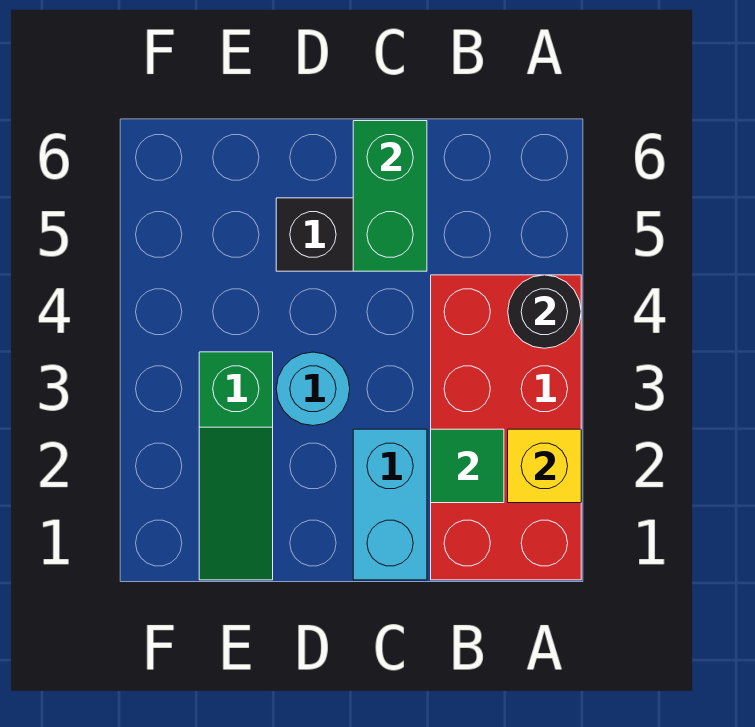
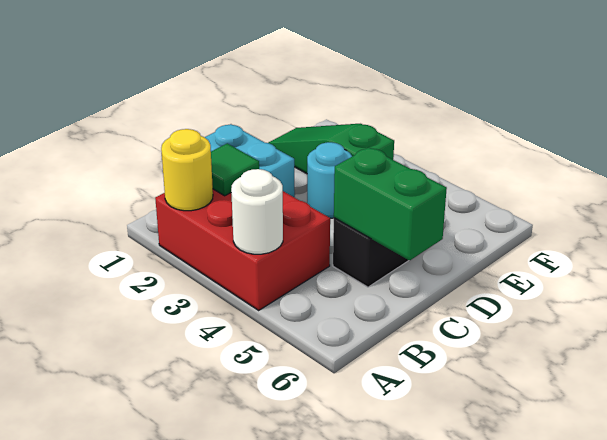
red brick A1:B4 level 1 -> red brick A2:B4 level 1
yellow brick A2 level 2 -> yellow round brick A2 level 2
black round brick A4 level 2 -> white round brick A4 level 2

